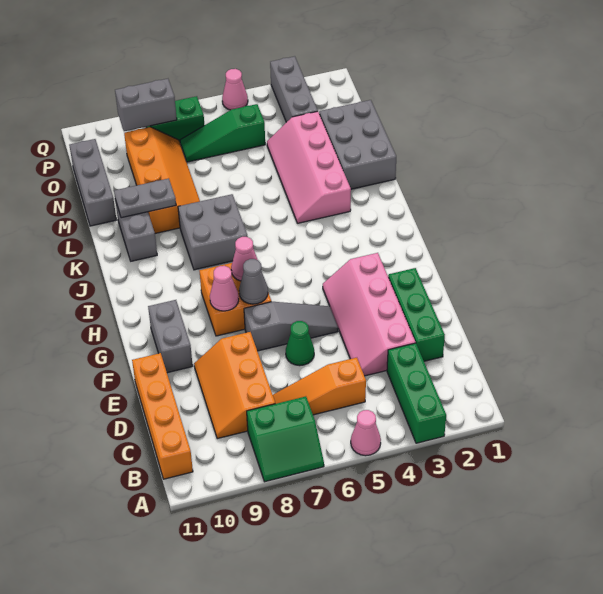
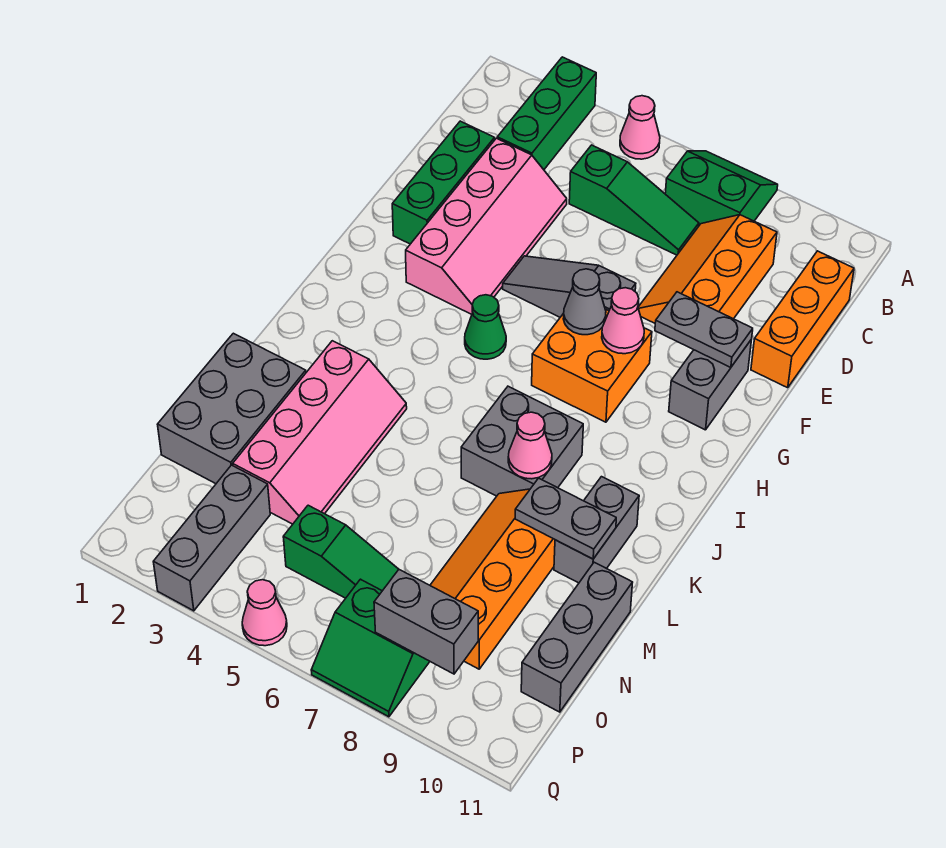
orange brick B11:E11 level 1 -> orange brick C11:E11 level 1
orange slope C5:C7 level 1 top 5 -> green slope C5:C7 level 1 top 5
orange slope C8:E9 level 1 top 8 -> orange slope C8:E9 level 1 top 9
green cone E6 level 1 -> green cone H5 level 1
none -> grey plate F9:F10 level 2
pink cone H7 level 2 -> pink cone K8 level 2

